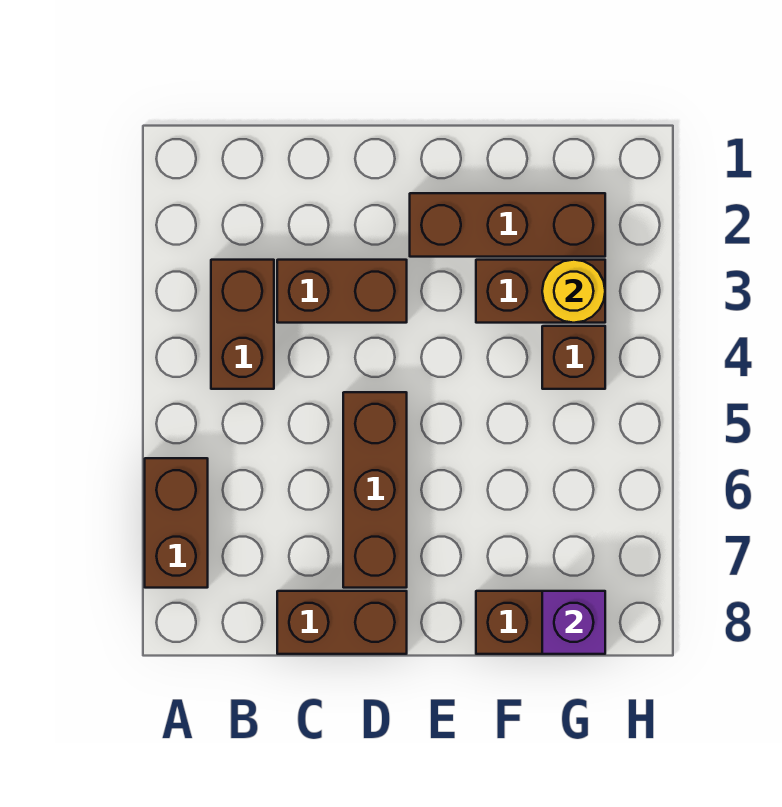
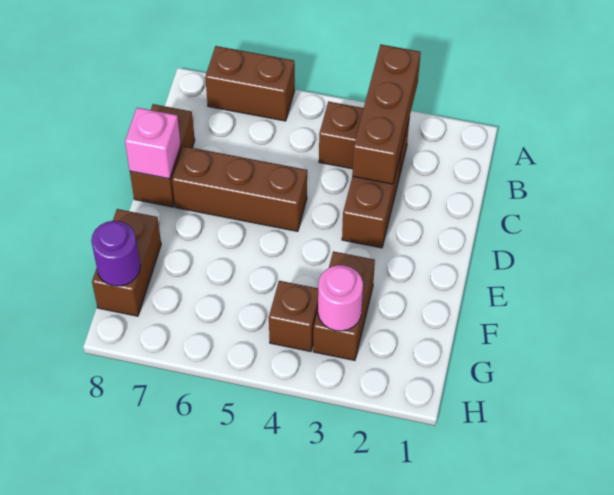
none -> pink brick D8 level 2
brown brick E2:G2 level 1 -> brown brick A3:C3 level 2
yellow round brick G3 level 2 -> pink round brick G3 level 2
purple brick G8 level 2 -> purple round brick G8 level 2

